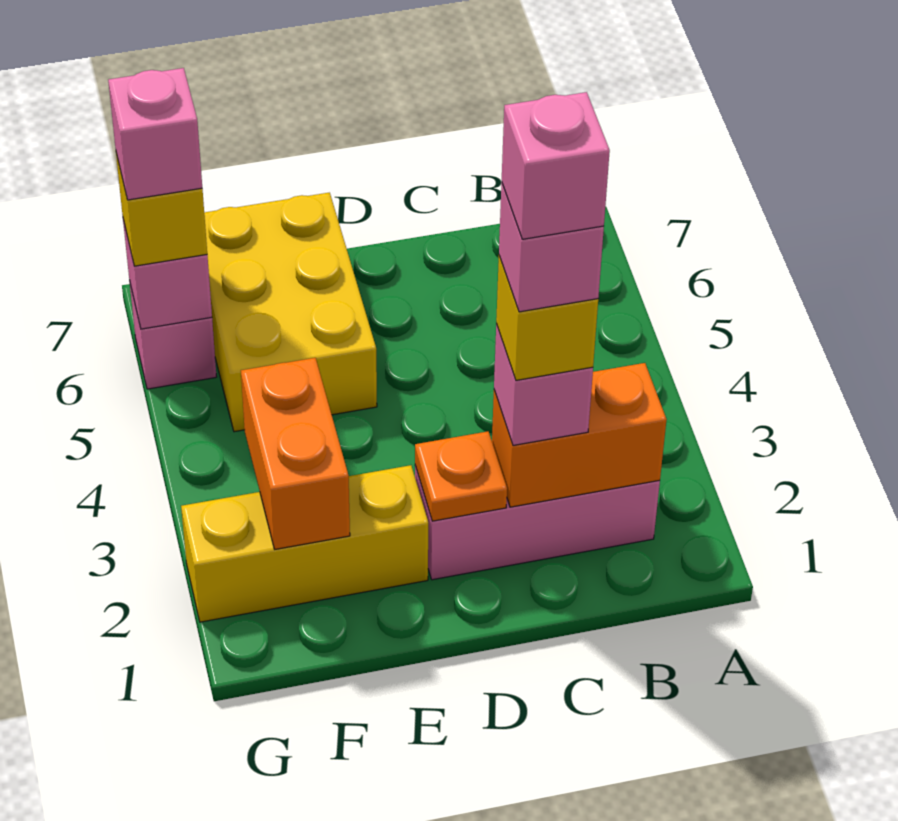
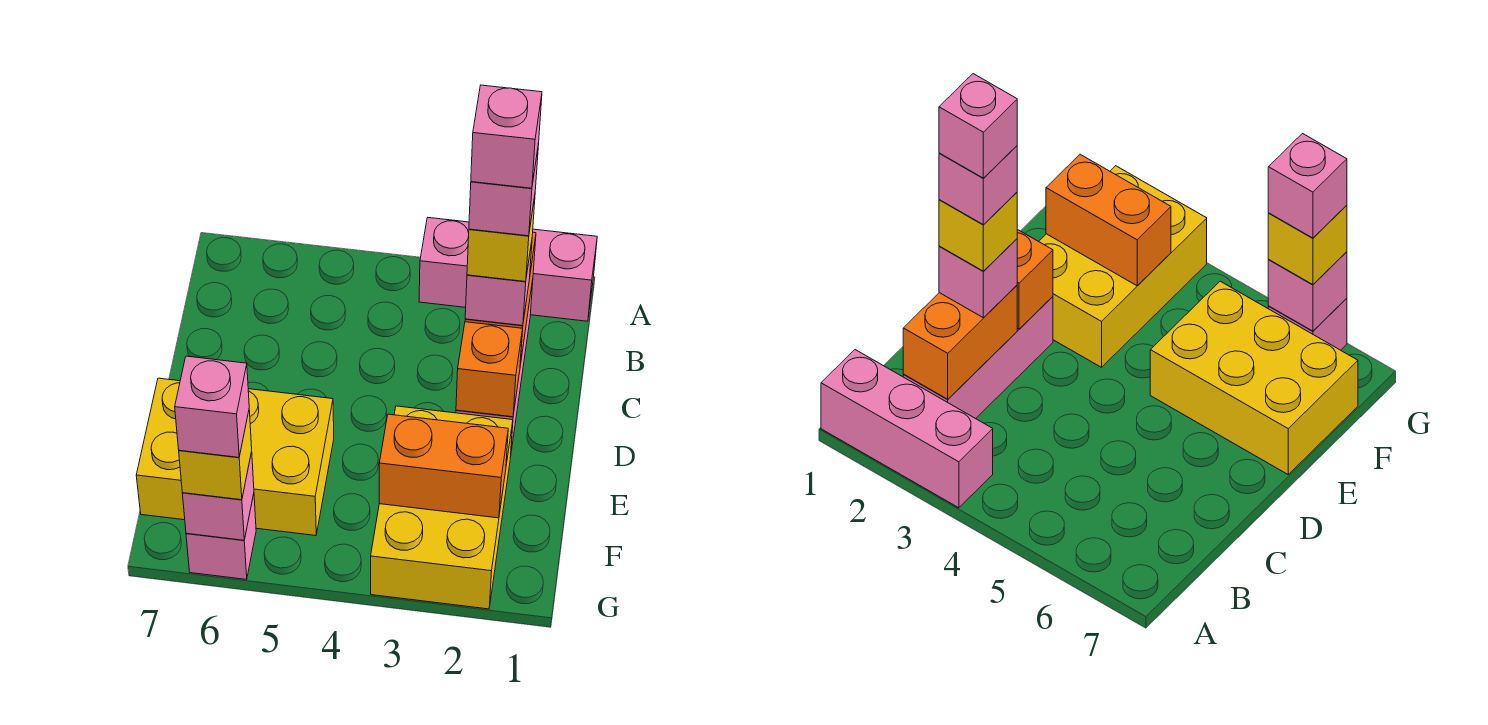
none -> pink brick A1:A3 level 1
orange plate D2 level 2 -> orange brick D2 level 2
yellow brick E2:G2 level 1 -> yellow brick E2:G3 level 1

